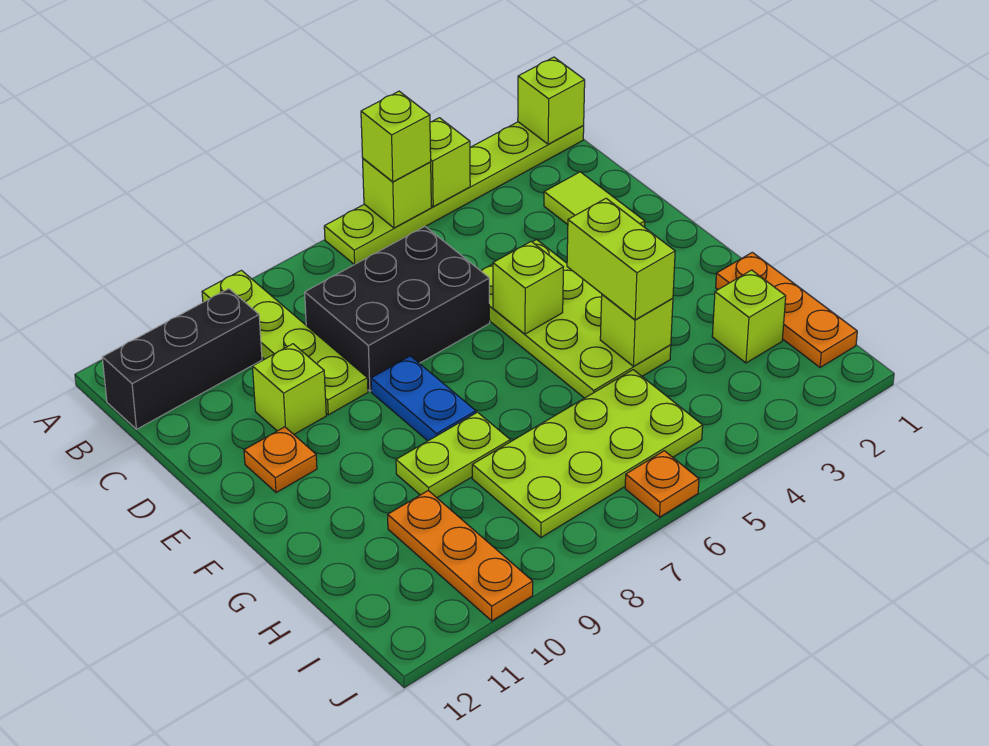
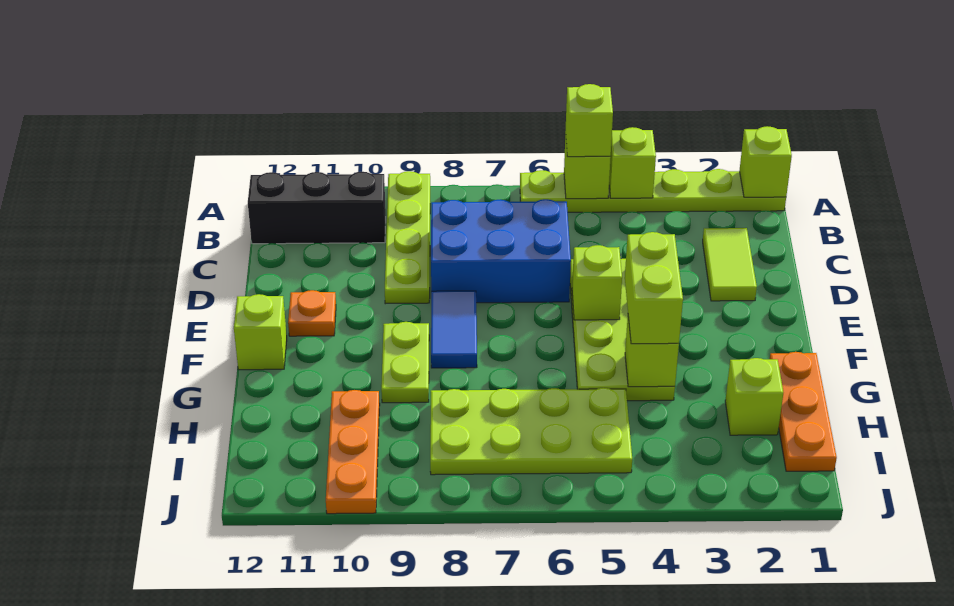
black brick C6:D8 level 1 -> blue brick C6:D8 level 1
lime brick D10 level 1 -> lime brick F12 level 1
blue plate E8:F8 level 1 -> blue tile E8:F8 level 1
lime plate G8:G9 level 1 -> lime plate F9:G9 level 1
orange plate J6 level 1 -> none

